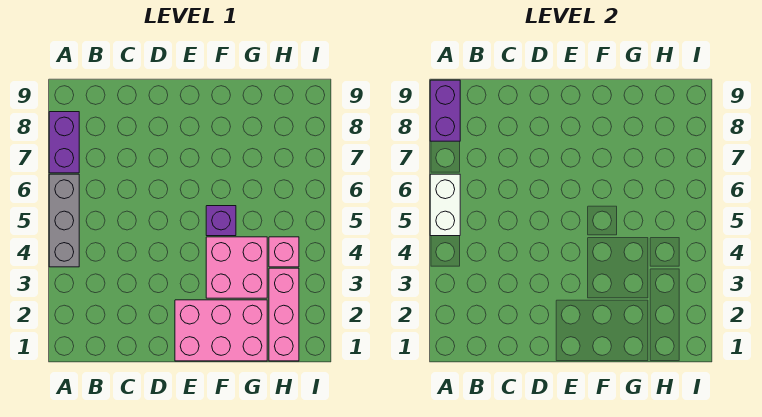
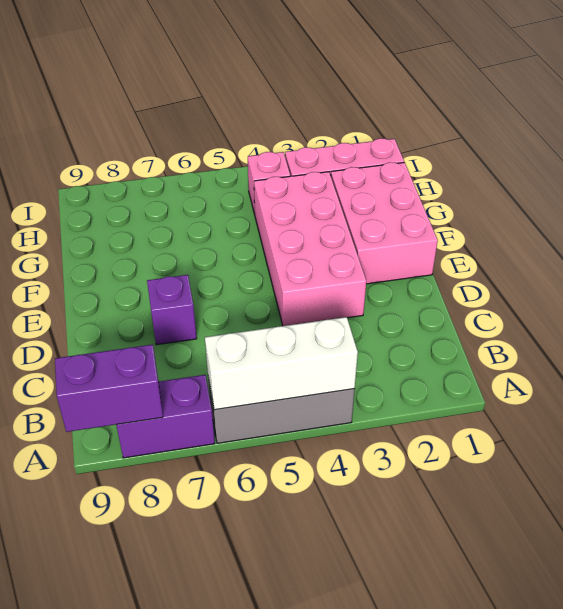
white brick A5:A6 level 2 -> white brick A4:A6 level 2
pink brick F3:G4 level 1 -> pink brick D3:G4 level 1
purple brick F5 level 1 -> purple brick D7 level 1

